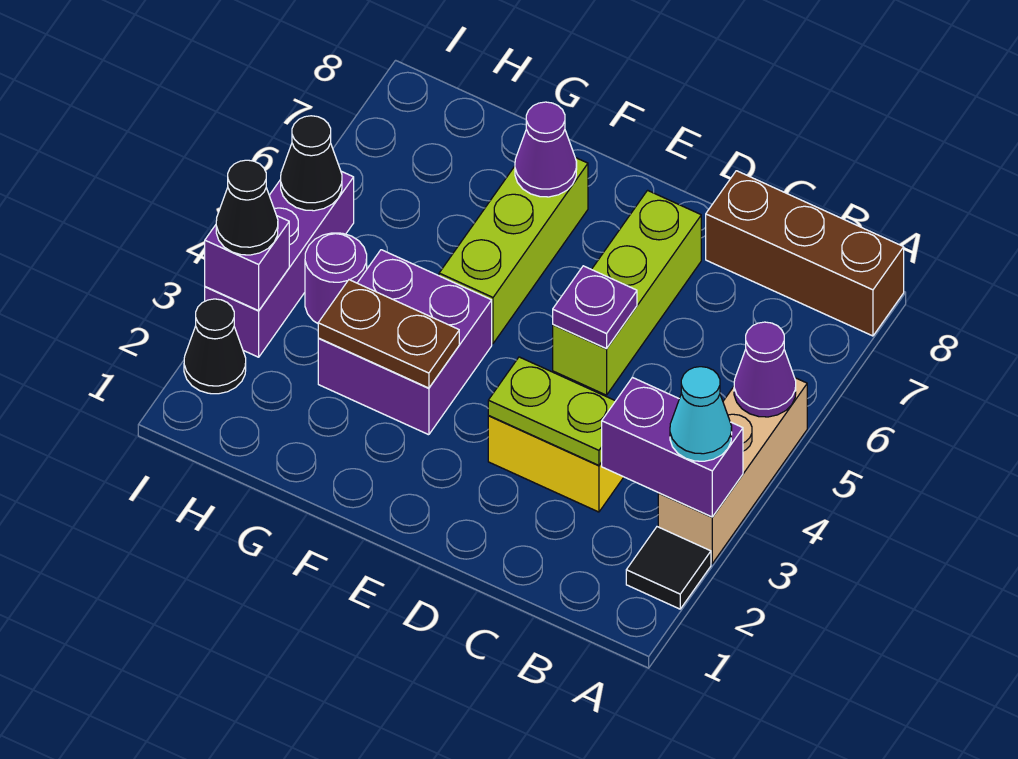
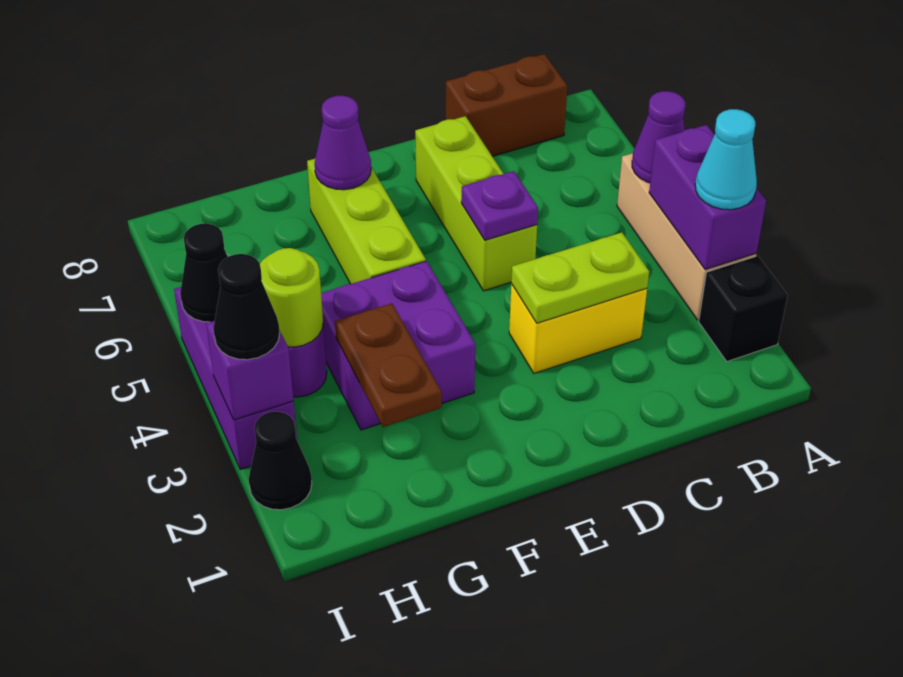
black tile A2 level 1 -> black brick A2 level 1
purple brick A3:B3 level 2 -> purple brick A3:A4 level 2
brown brick A8:C8 level 1 -> brown brick B8:C8 level 1
brown plate F3:G3 level 2 -> brown plate G2:G3 level 2
none -> lime round brick H4 level 2

